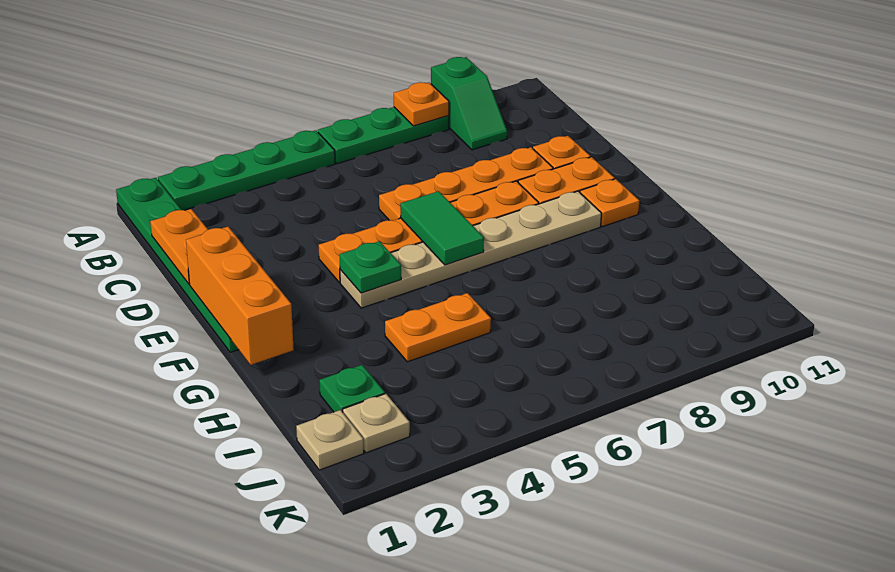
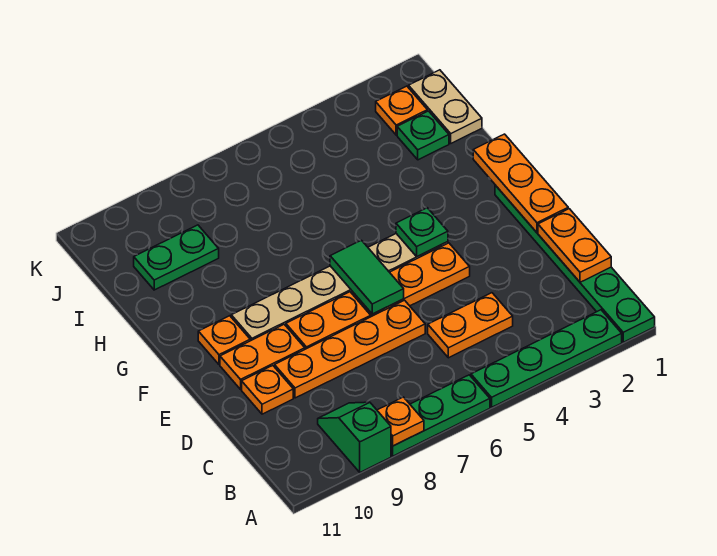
orange brick E1:G1 level 2 -> orange plate E1:G1 level 2
orange plate H4:H5 level 1 -> orange plate C4:C5 level 1
none -> green plate I9:I10 level 1
tan plate J1 level 1 -> tan plate I1:J1 level 1
tan plate J2 level 1 -> orange plate J2 level 1

